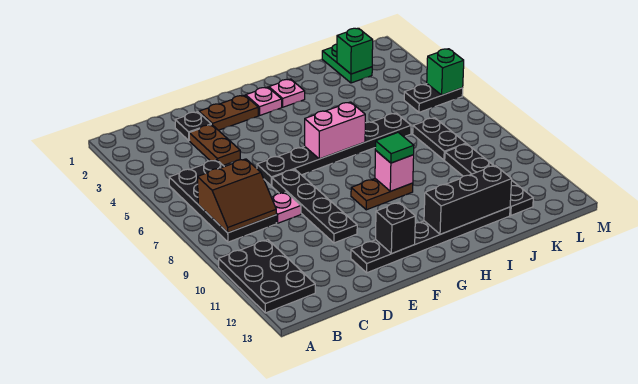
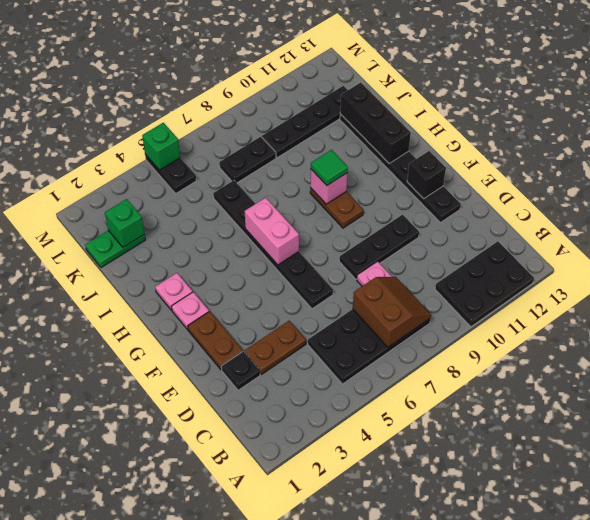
black plate E7:E10 level 1 -> black plate E8:E10 level 1

